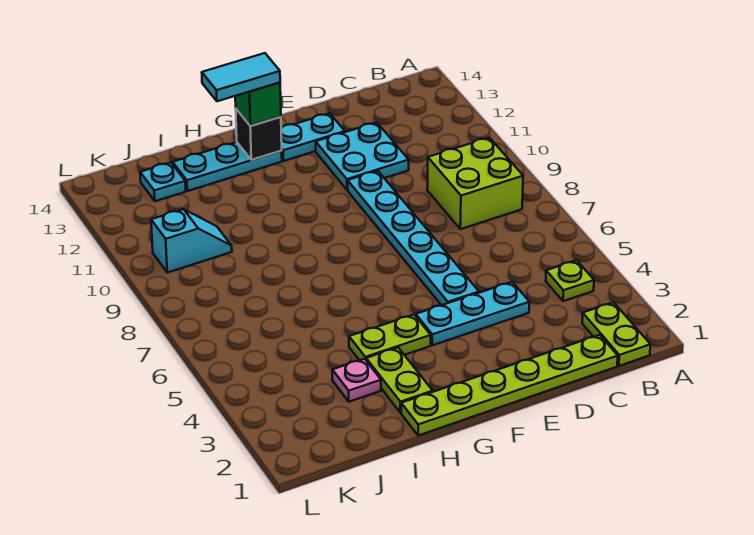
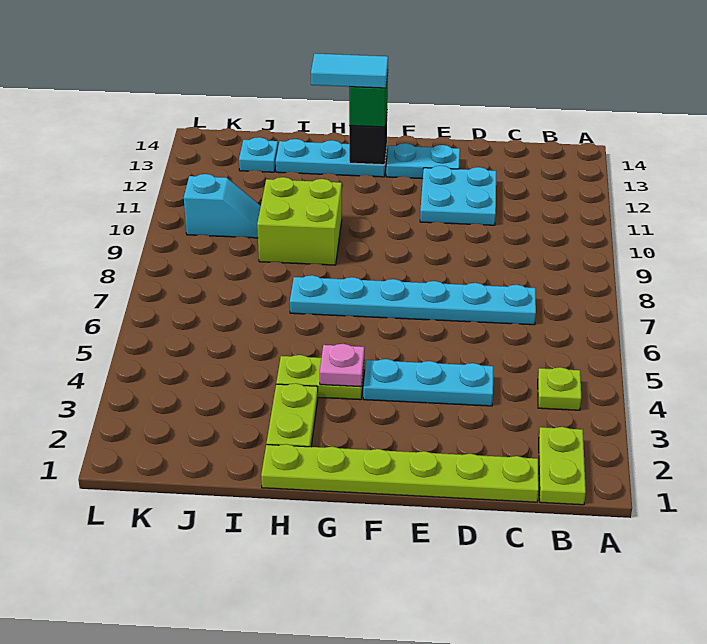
lime brick B8:C9 level 1 -> lime brick H9:I10 level 1
cyan plate E5:E10 level 1 -> cyan plate C7:H7 level 1
pink plate I3 level 1 -> pink plate G4 level 2

